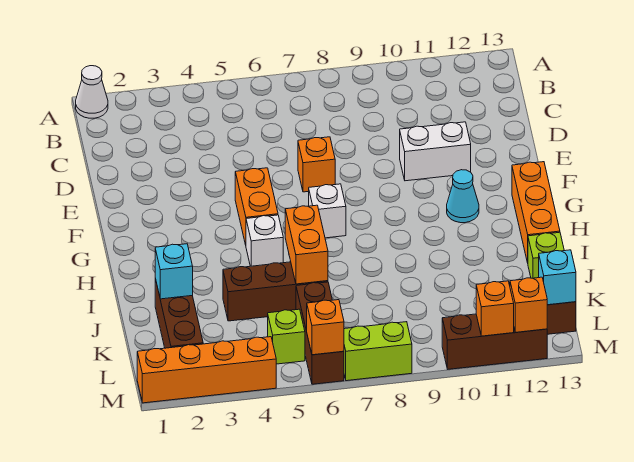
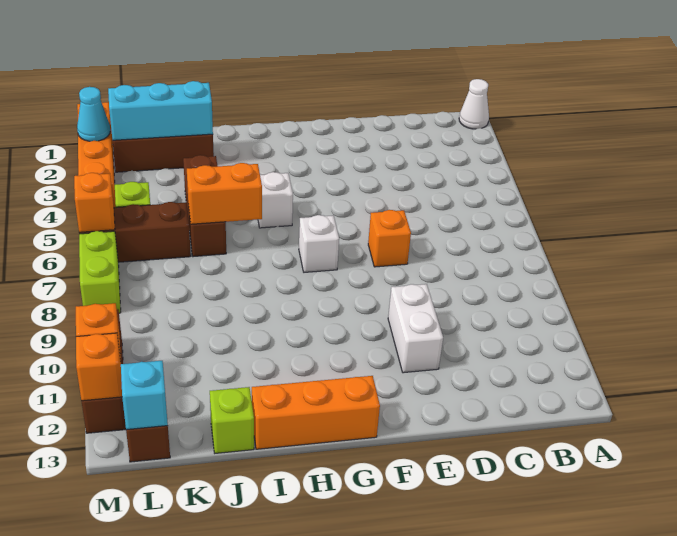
orange brick F5:G5 level 1 -> none
cyan cone G11 level 1 -> cyan cone M2 level 2
cyan brick J2 level 2 -> cyan brick J2:L2 level 2

